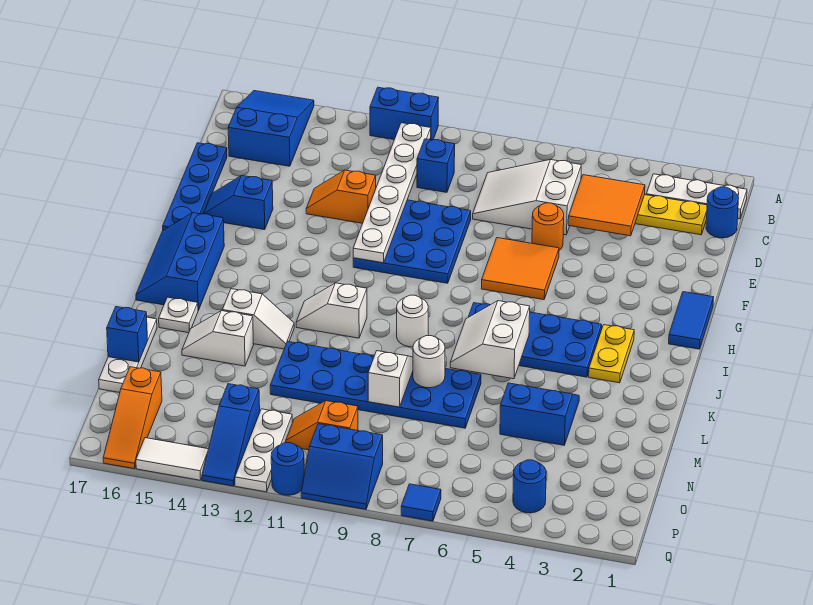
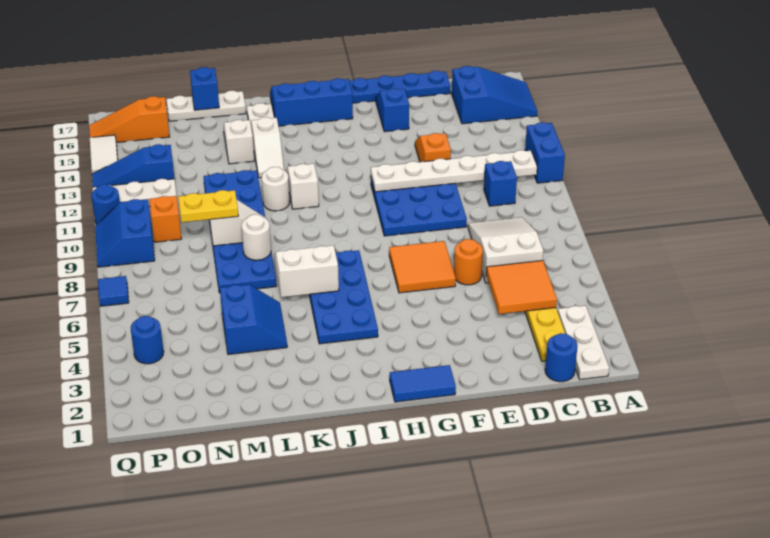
yellow plate I3:J3 level 1 -> yellow plate M9:N9 level 3
white round brick J9 level 1 -> white round brick K11 level 1

